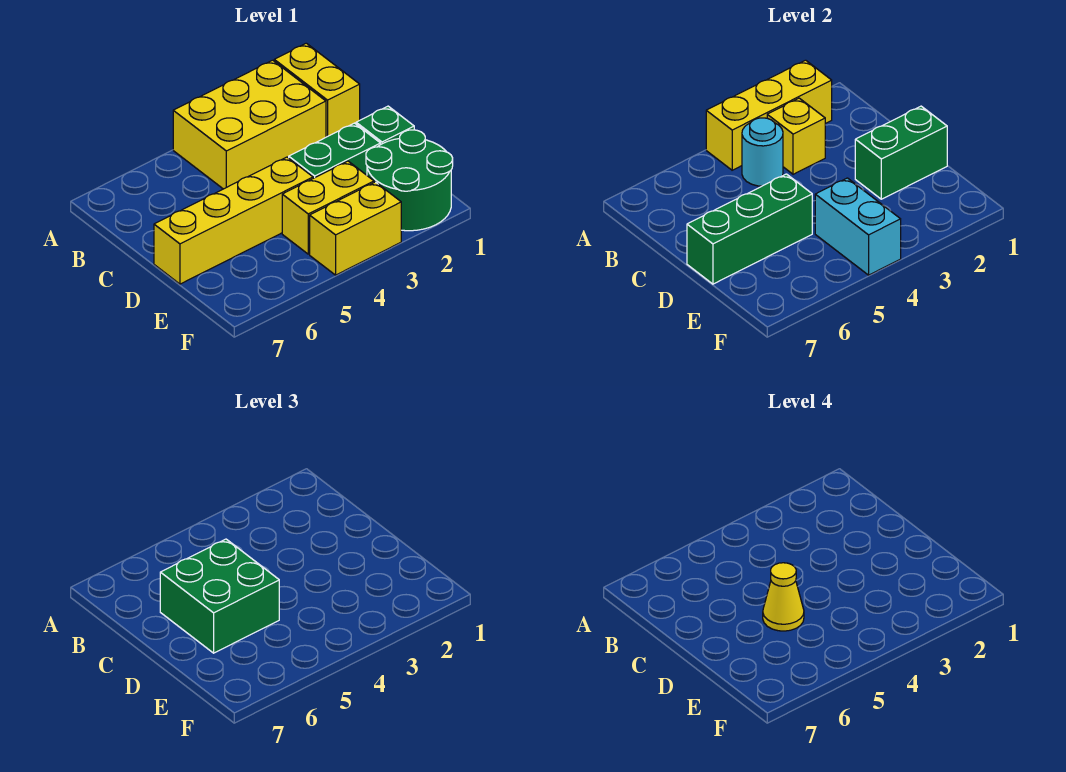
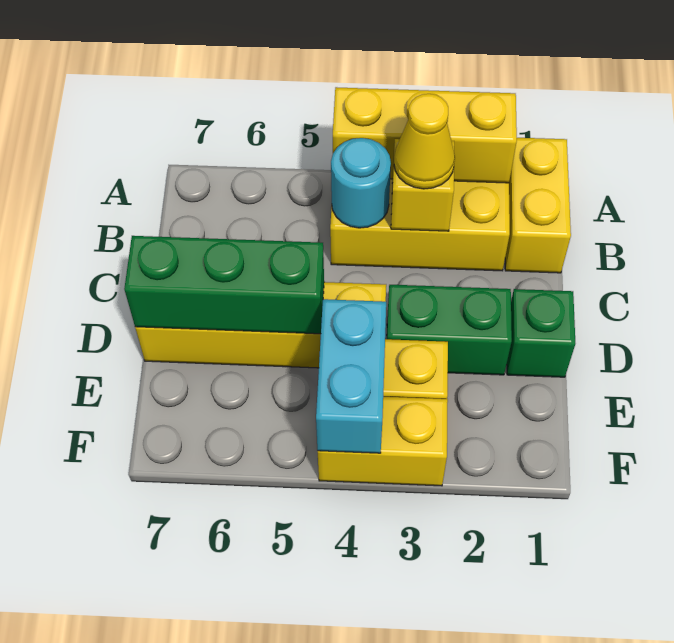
green brick C5:D6 level 3 -> none
green brick D1:D2 level 2 -> none
yellow cone D5 level 4 -> yellow cone B3 level 3
green round brick E1:F2 level 1 -> none

